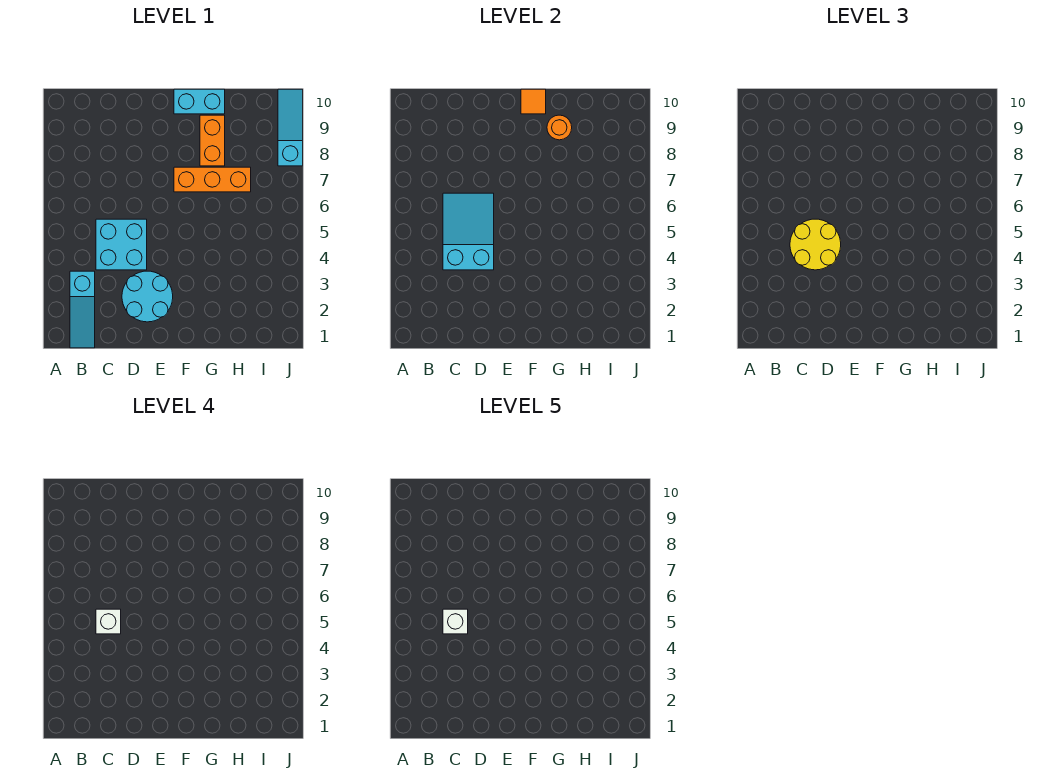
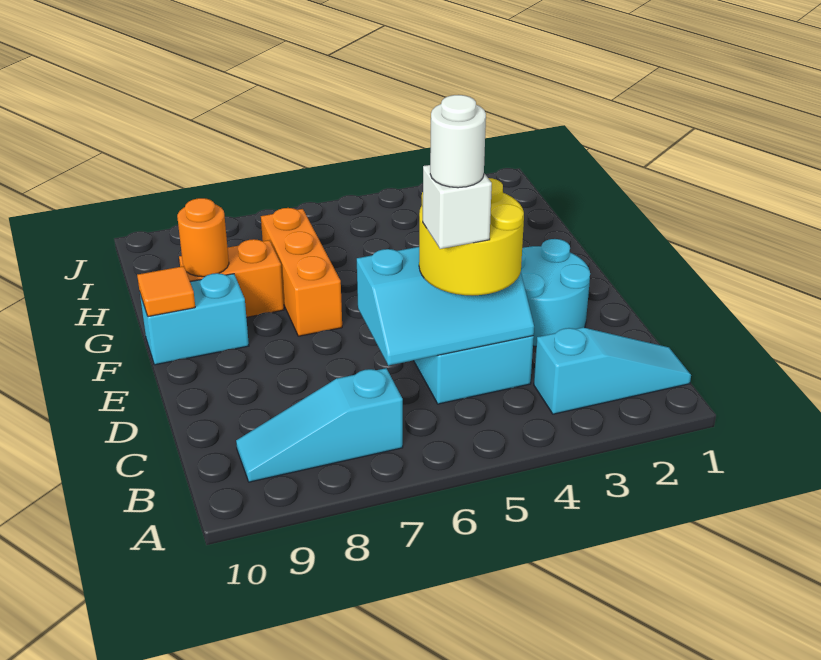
cyan slope C4:D6 level 2 top 4 -> cyan slope C4:D6 level 2 top D
white brick C5 level 5 -> white round brick C5 level 5
cyan brick F10:G10 level 1 -> cyan brick F9:F10 level 1
cyan slope J8:J10 level 1 top 8 -> cyan slope B7:B9 level 1 top 7

